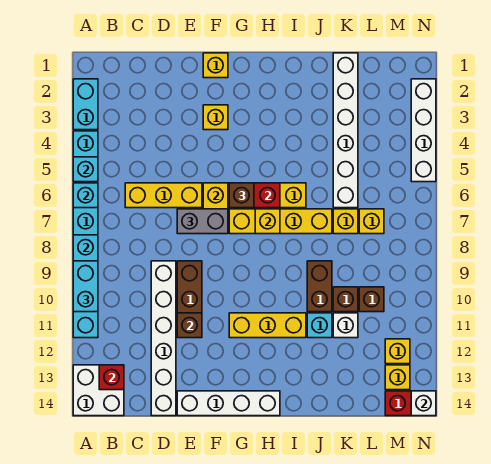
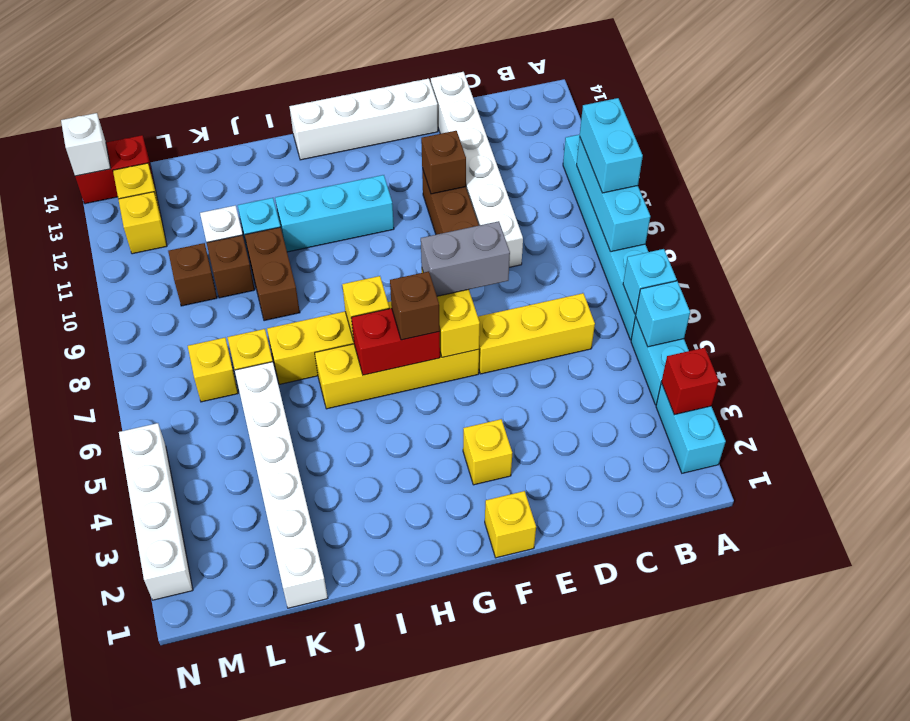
white brick A13:B14 level 1 -> none
red brick B13 level 2 -> red brick A3 level 2
yellow brick G11:I11 level 1 -> cyan brick G11:I11 level 1

